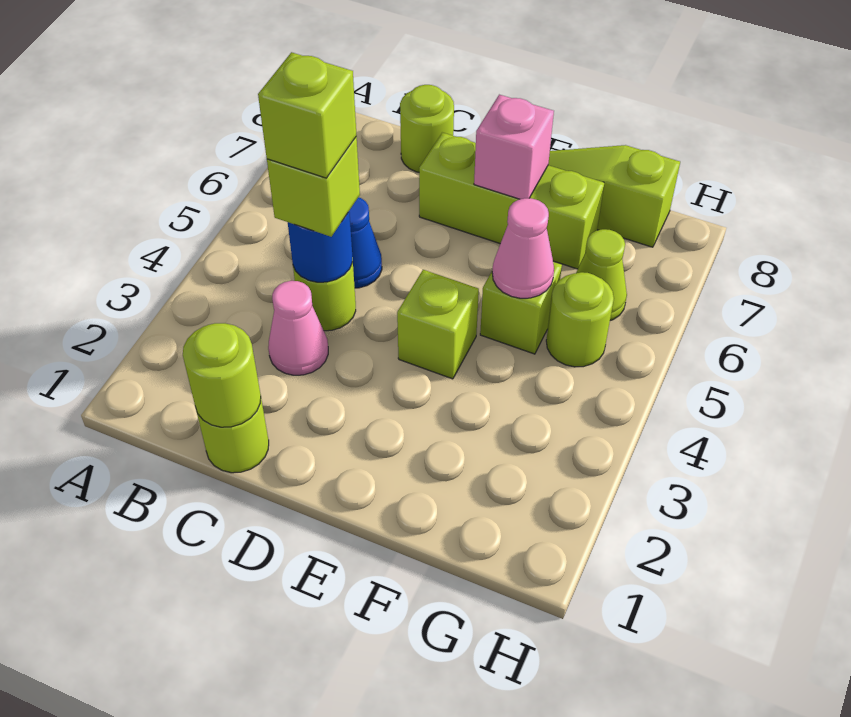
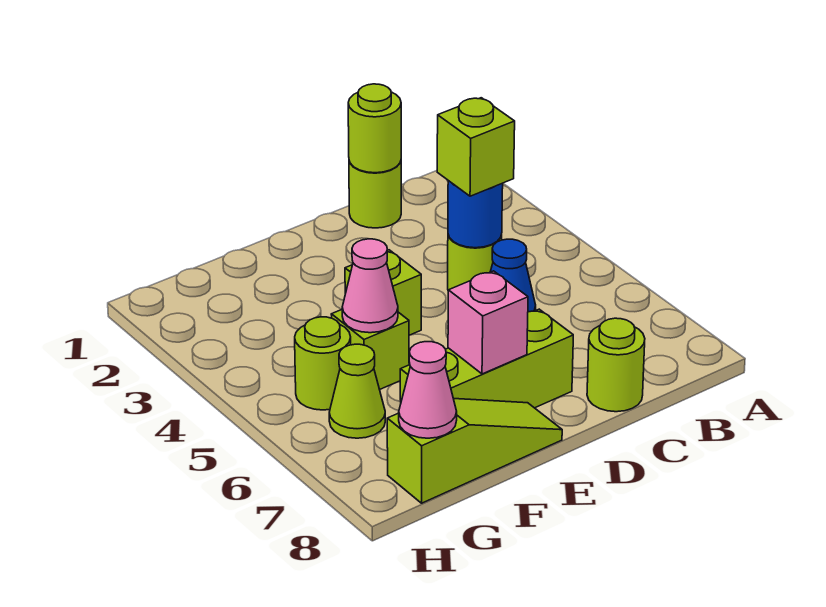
pink cone C3 level 1 -> pink cone G8 level 2
lime brick C4 level 4 -> none

